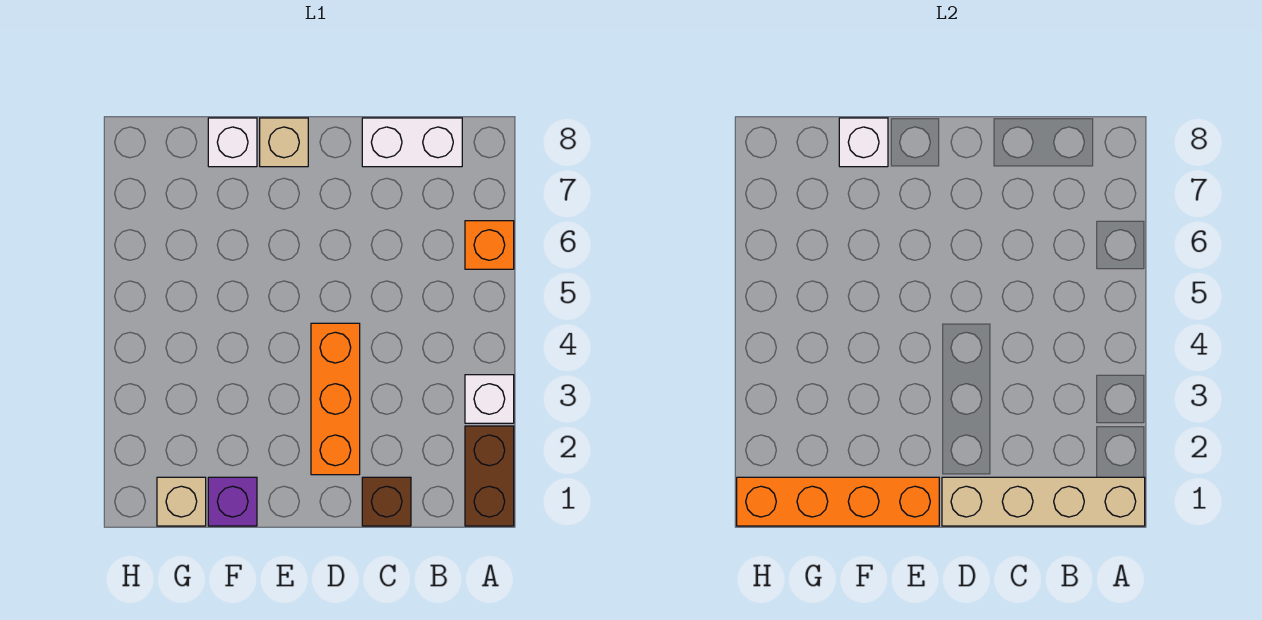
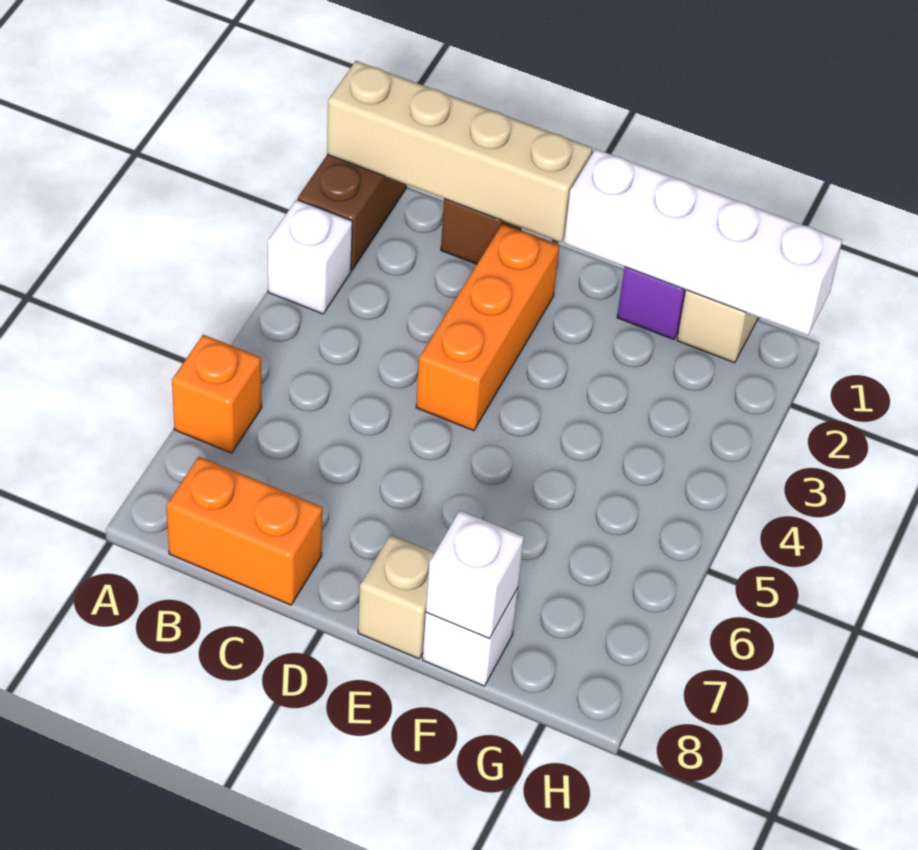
white brick B8:C8 level 1 -> orange brick B8:C8 level 1
orange brick E1:H1 level 2 -> white brick E1:H1 level 2

